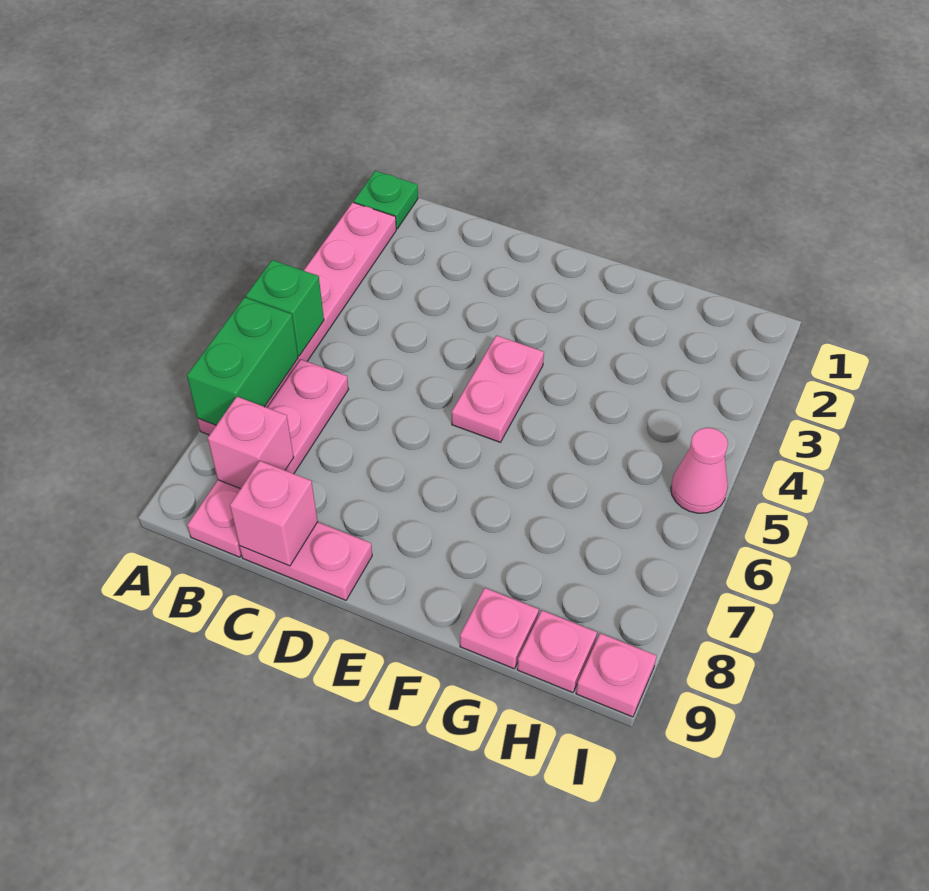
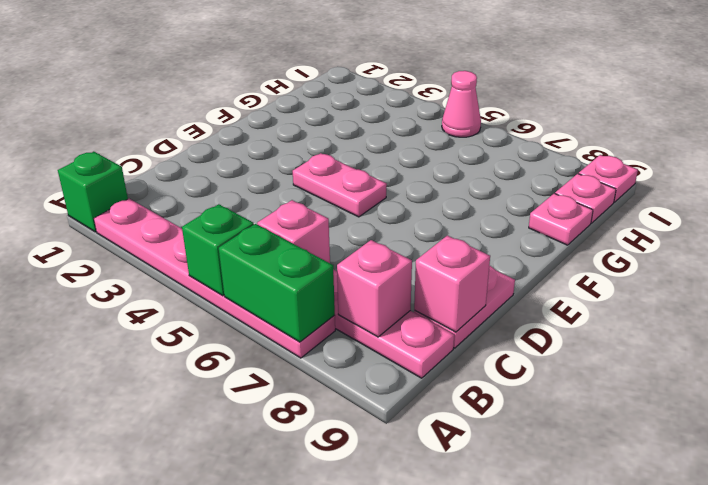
green plate A1 level 1 -> green brick A1 level 1
none -> pink brick B6 level 2

